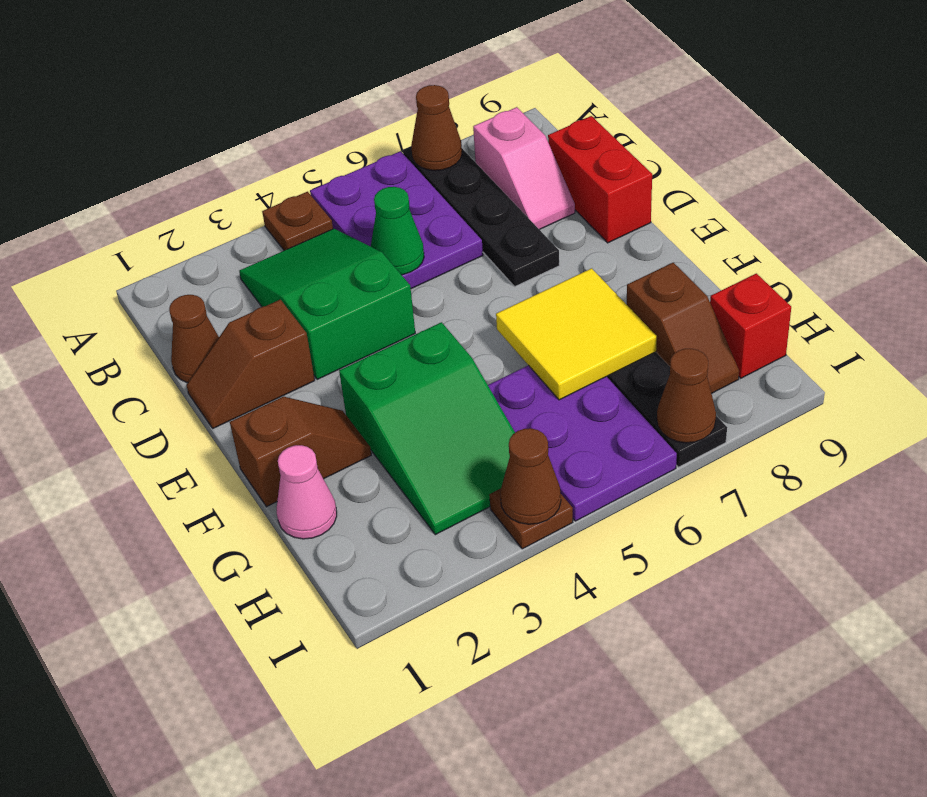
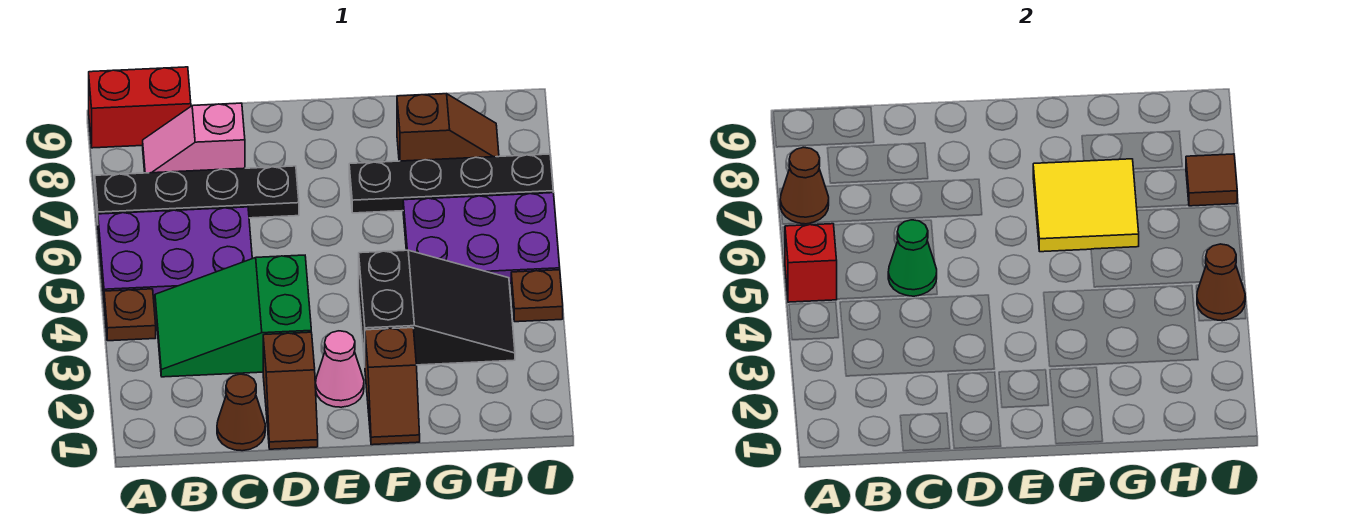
pink slope B8:C8 level 1 top B -> pink slope B8:C8 level 1 top C
red brick C9:D9 level 1 -> red brick A9:B9 level 1
brown slope F1:F2 level 1 top 1 -> brown slope F1:F2 level 1 top 2
green slope F3:H4 level 1 top F -> black slope F3:H4 level 1 top F
pink cone G1 level 1 -> pink cone E2 level 1
red brick H9 level 1 -> red brick A5 level 2
brown cone I7 level 2 -> brown tile I7 level 2

